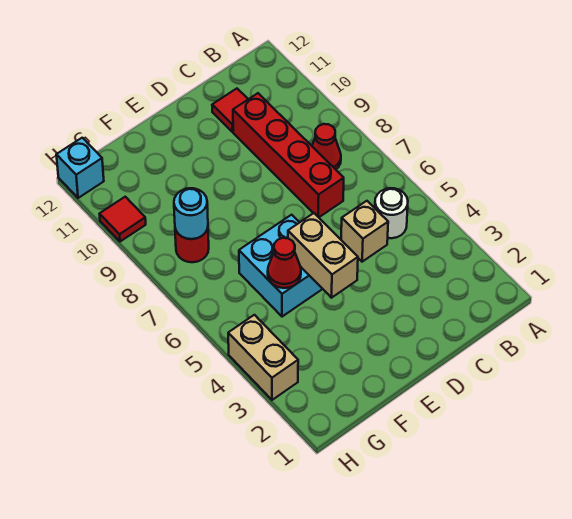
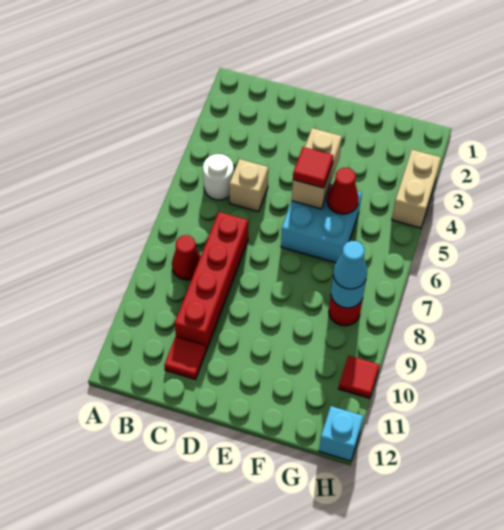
none -> red tile E5 level 3
none -> cyan cone G8 level 3

